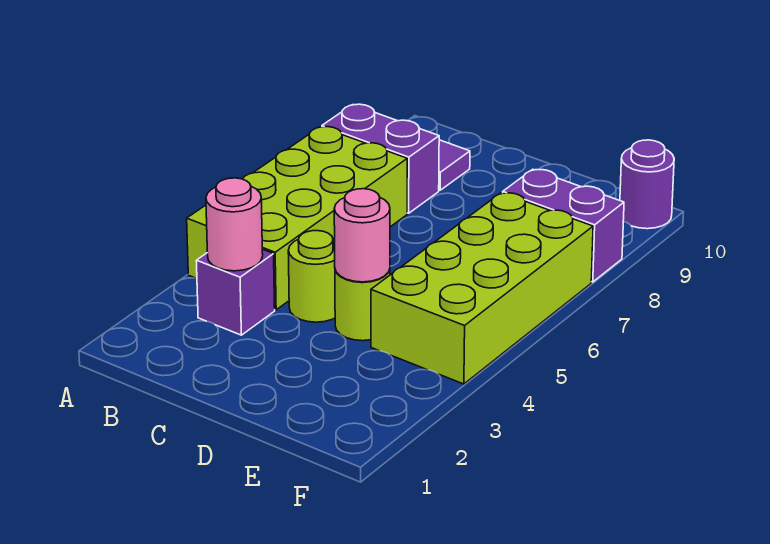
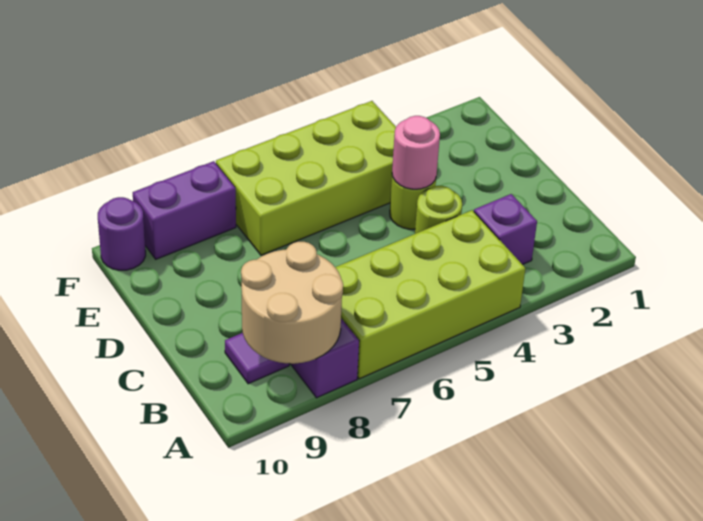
none -> tan round brick A8:B9 level 2
pink round brick B3 level 2 -> none
purple brick E8:F8 level 1 -> purple brick F8:F9 level 1

